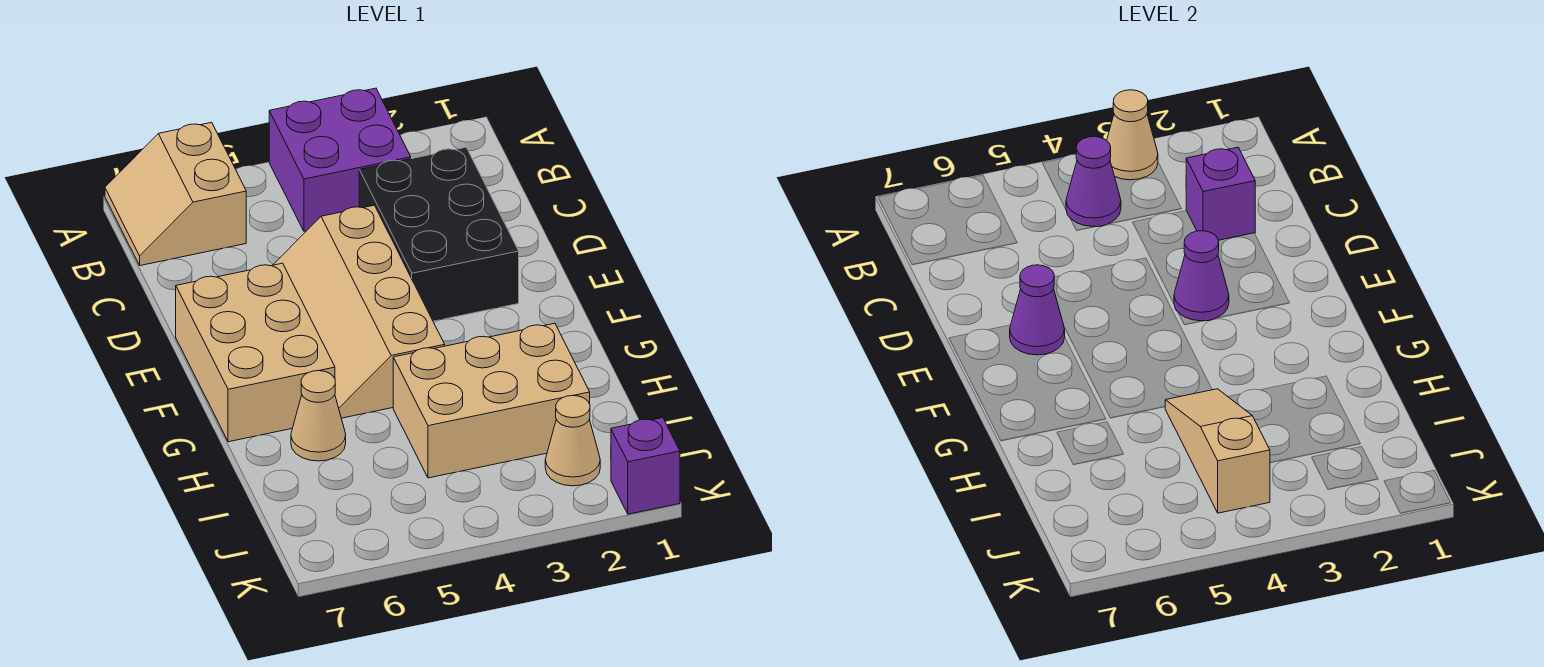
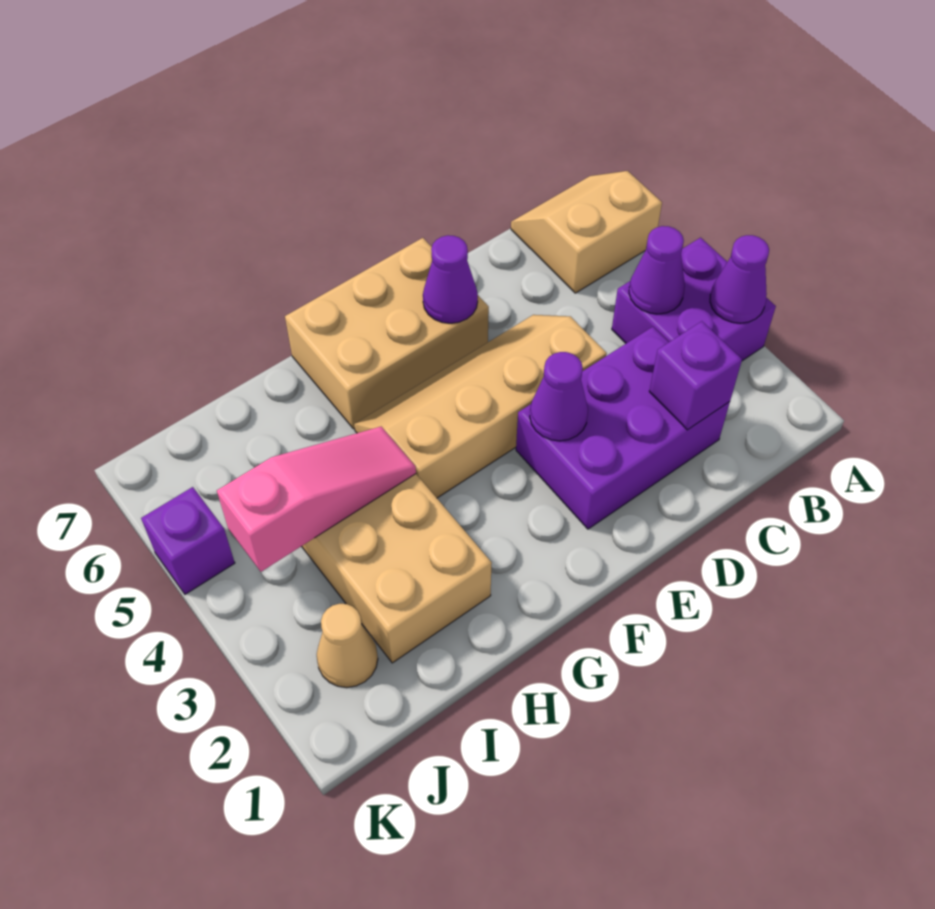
tan cone A3 level 2 -> purple cone A3 level 2
black brick C2:E3 level 1 -> purple brick C2:E3 level 1
tan slope H4:J4 level 2 top J -> pink slope H4:J4 level 2 top J
tan cone H6 level 1 -> none
purple brick K1 level 1 -> purple brick K5 level 1

